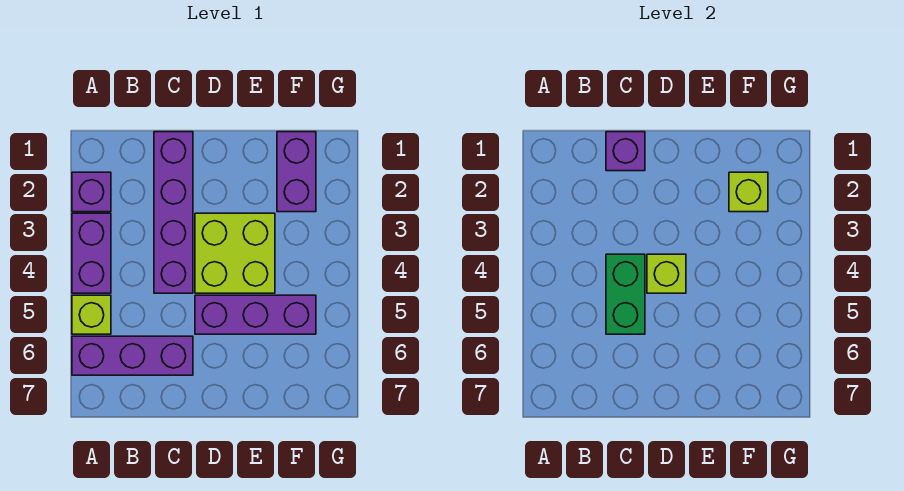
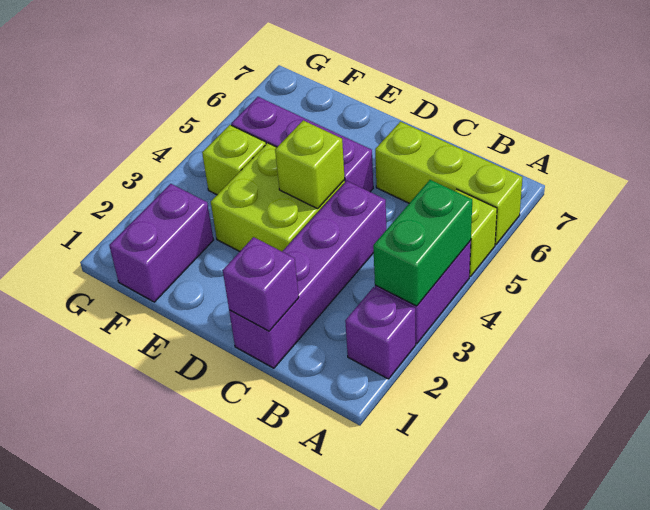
purple brick A6:C6 level 1 -> lime brick A6:C6 level 1
green brick C4:C5 level 2 -> green brick A3:A4 level 2
lime brick F2 level 2 -> lime brick F4 level 1

